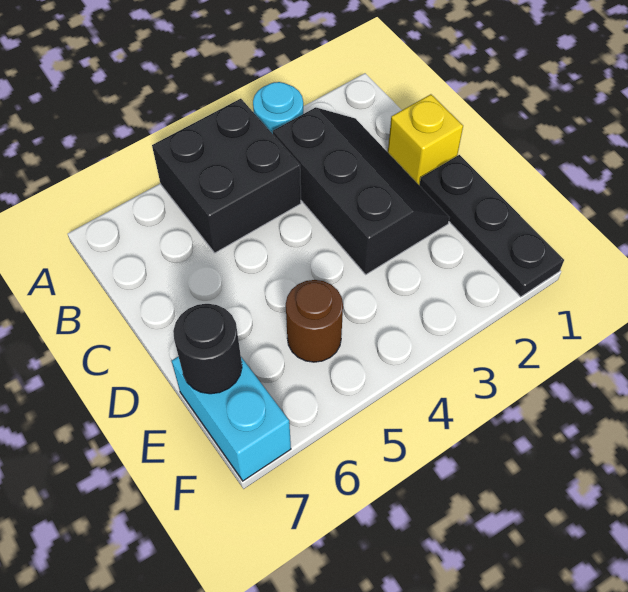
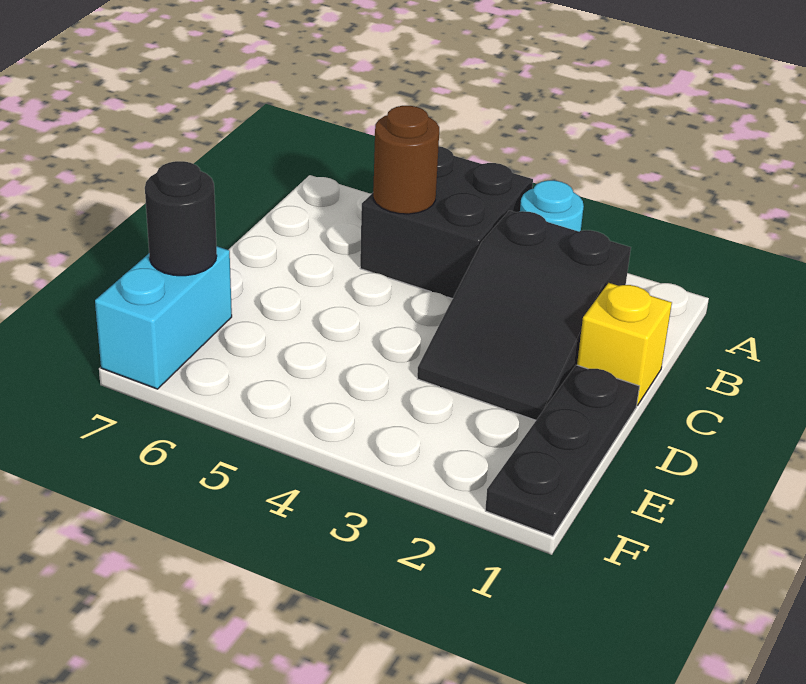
black slope B2:D3 level 1 top 3 -> black slope B2:D3 level 1 top B
brown round brick E5 level 1 -> brown round brick B5 level 2

